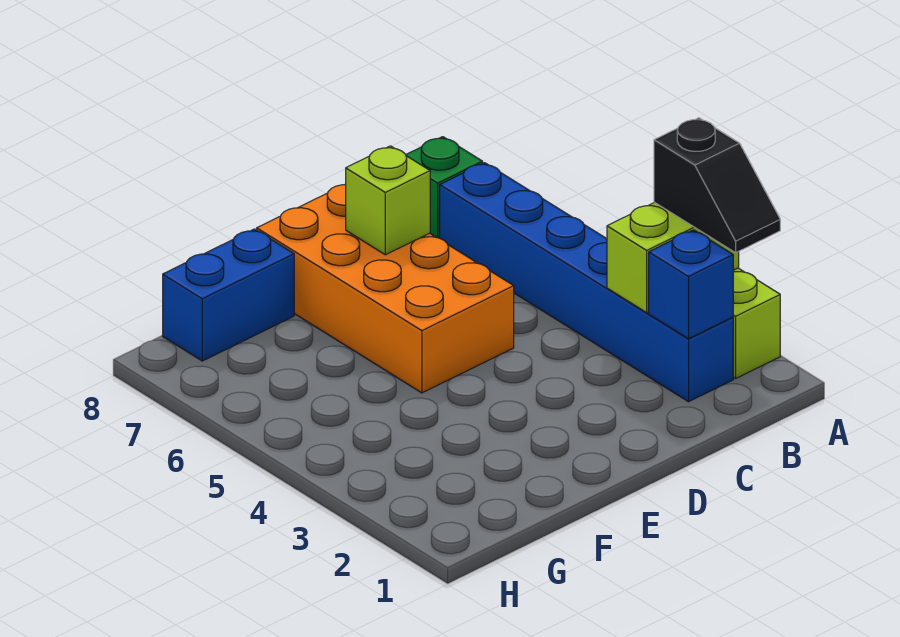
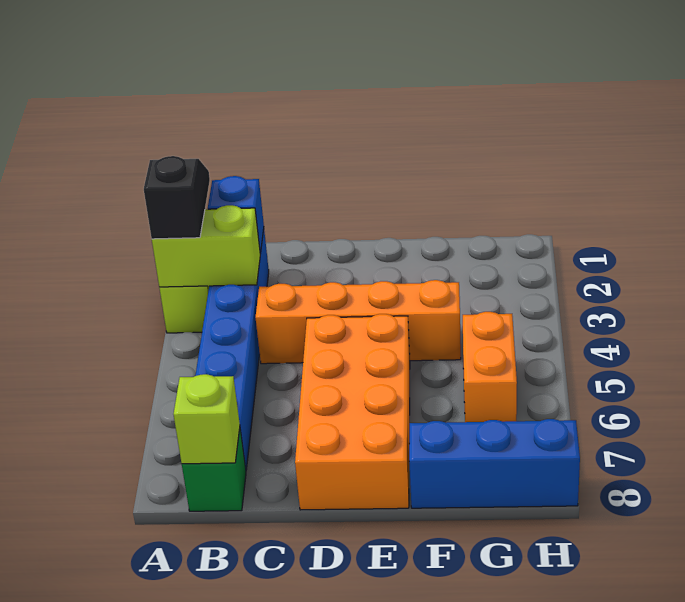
none -> orange brick C4:F4 level 1
lime brick D7 level 2 -> lime brick B8 level 2
blue brick F8:G8 level 1 -> blue brick F8:H8 level 1
none -> orange brick G5:G6 level 1

